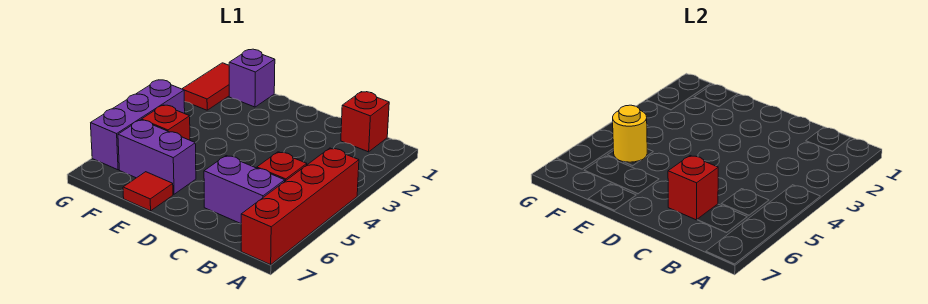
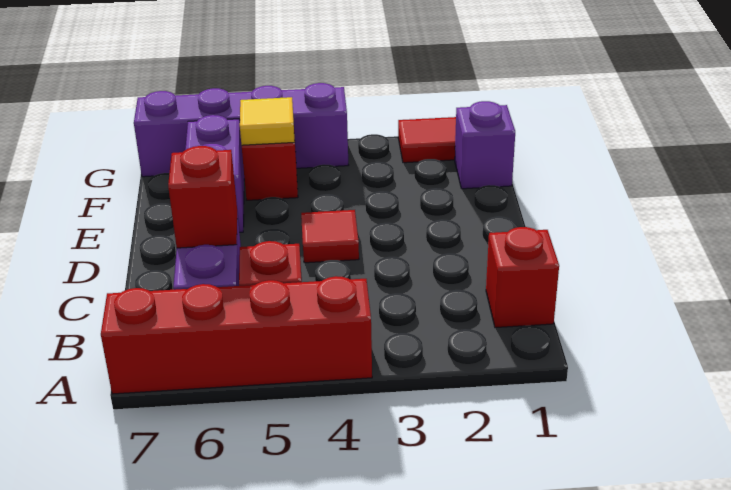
red tile E7 level 1 -> red tile D4 level 1
yellow round brick F5 level 2 -> yellow tile F5 level 2
purple brick G4:G6 level 1 -> purple brick G4:G7 level 1

